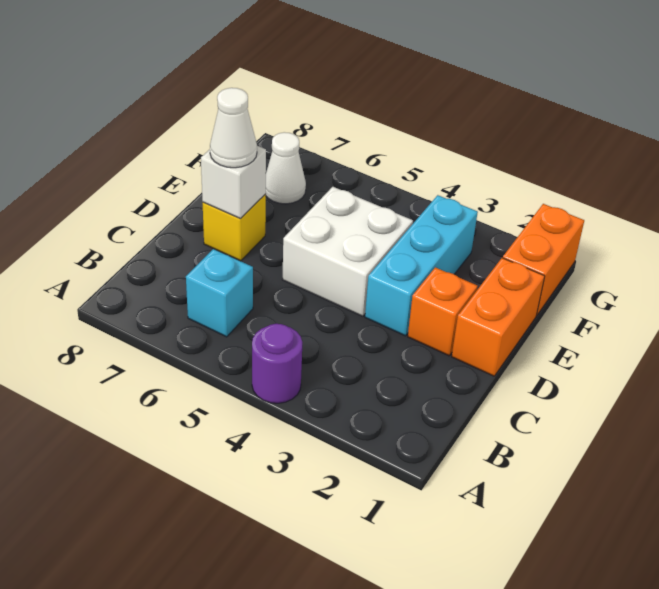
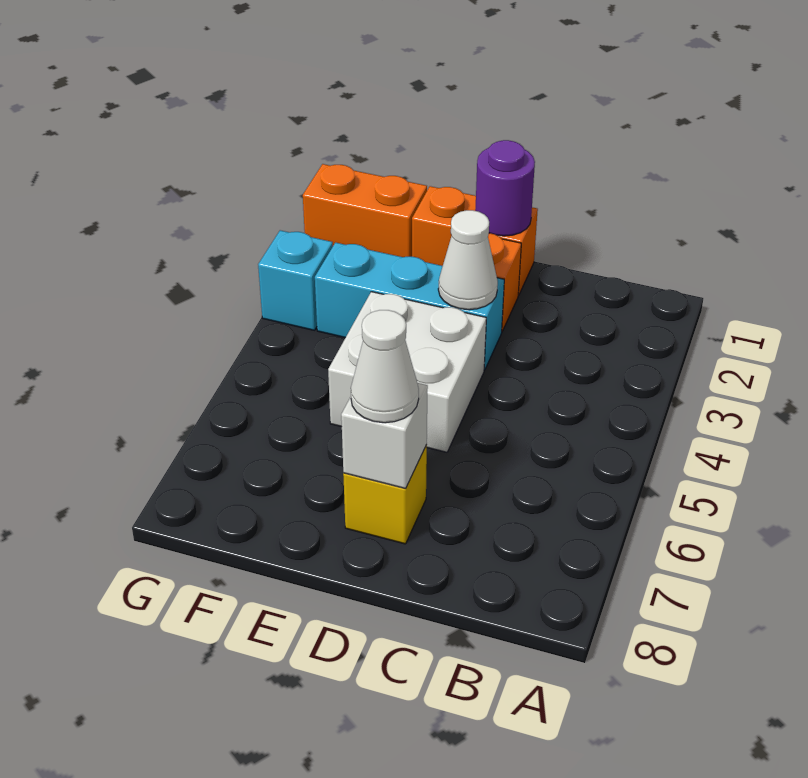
purple round brick A4 level 1 -> purple round brick D1 level 2
cyan brick B6 level 1 -> cyan brick G3 level 1
white cone F7 level 1 -> white cone D3 level 2

